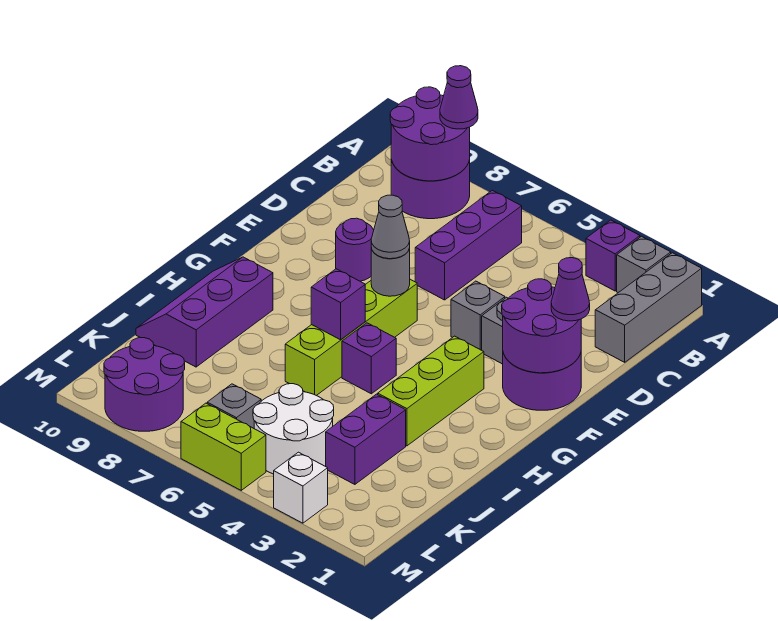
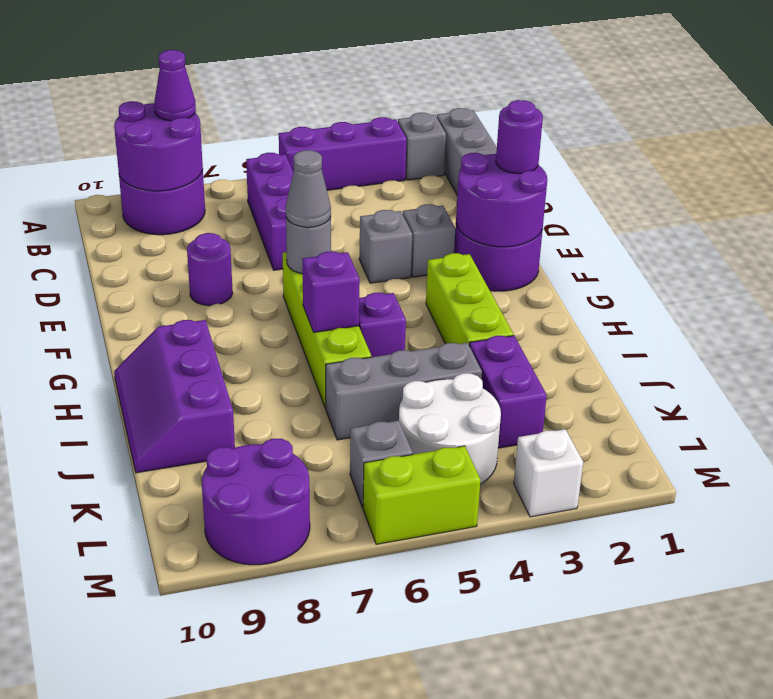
purple brick A3 level 1 -> purple brick A3:A5 level 1
purple cone E1 level 3 -> purple round brick E1 level 3
none -> grey brick J4:J6 level 1

